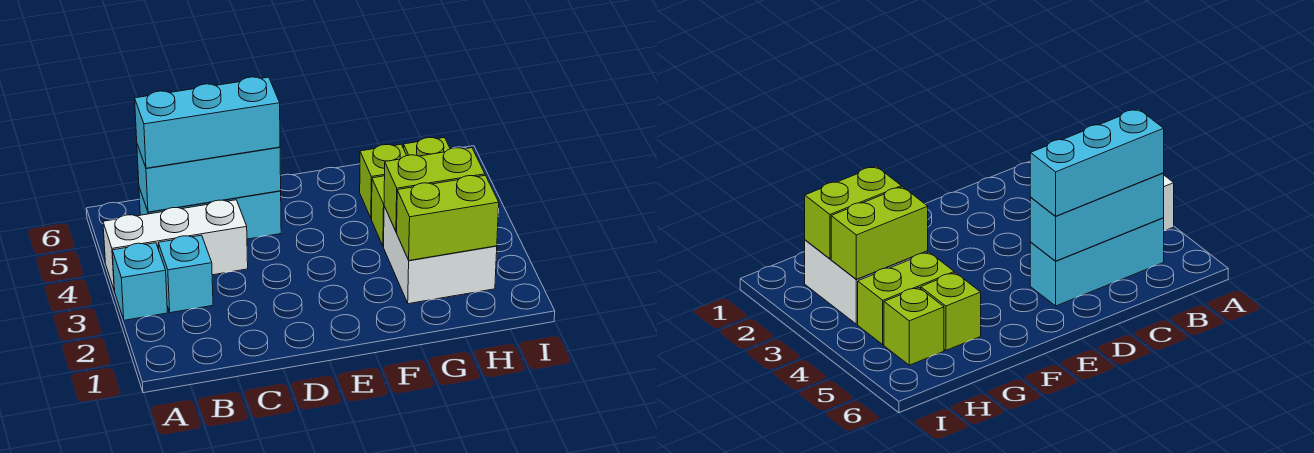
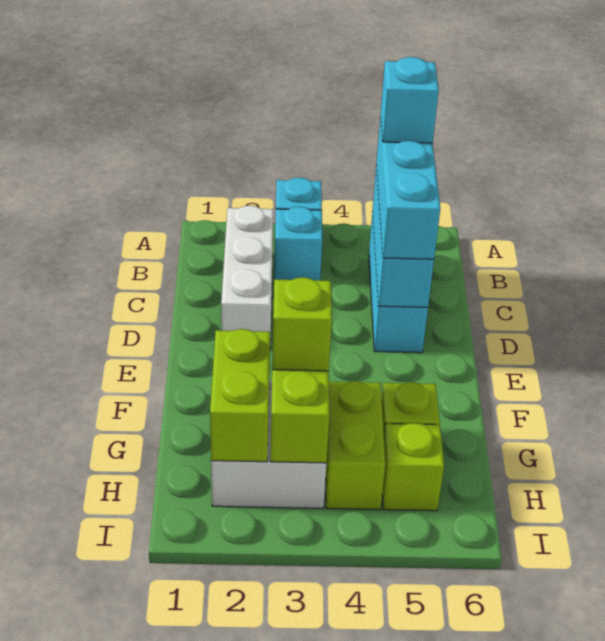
white brick A4:C4 level 1 -> white brick B2:D2 level 1
none -> cyan brick B5 level 4
none -> lime brick G3 level 3

